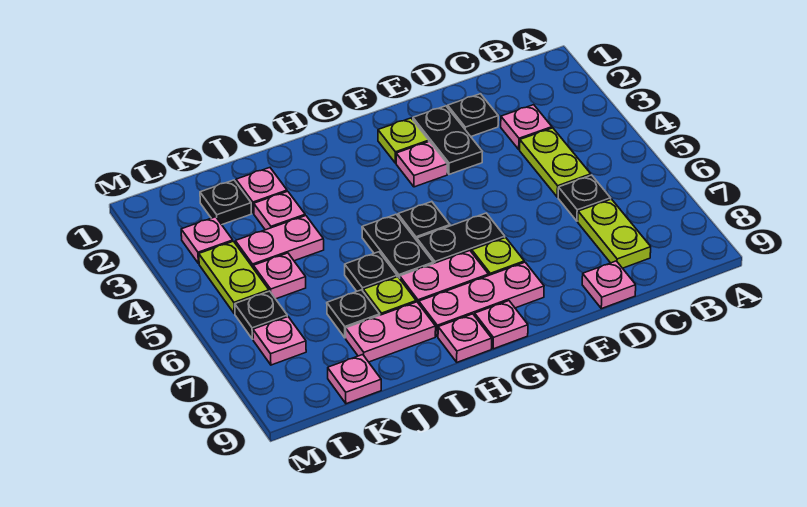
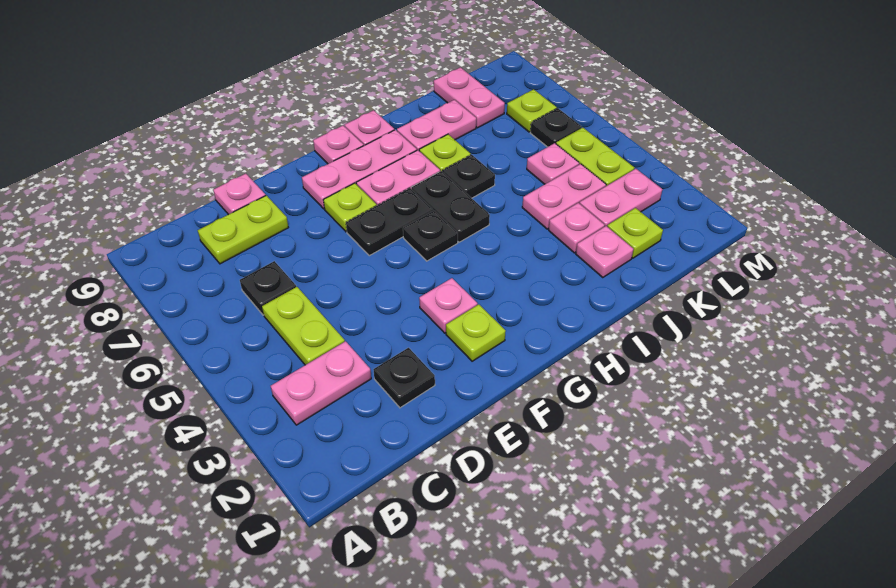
pink plate C3 level 1 -> pink plate B3:C3 level 1
lime plate C7:C8 level 1 -> lime plate C8:D8 level 1
black plate E2:E3 level 1 -> none
black plate J7 level 1 -> none
black plate K2 level 1 -> lime plate K2 level 1
pink plate K9 level 1 -> pink plate K8:K9 level 1
pink plate L3 level 1 -> pink plate K3:L3 level 1
pink plate L7 level 1 -> lime plate L7 level 1

